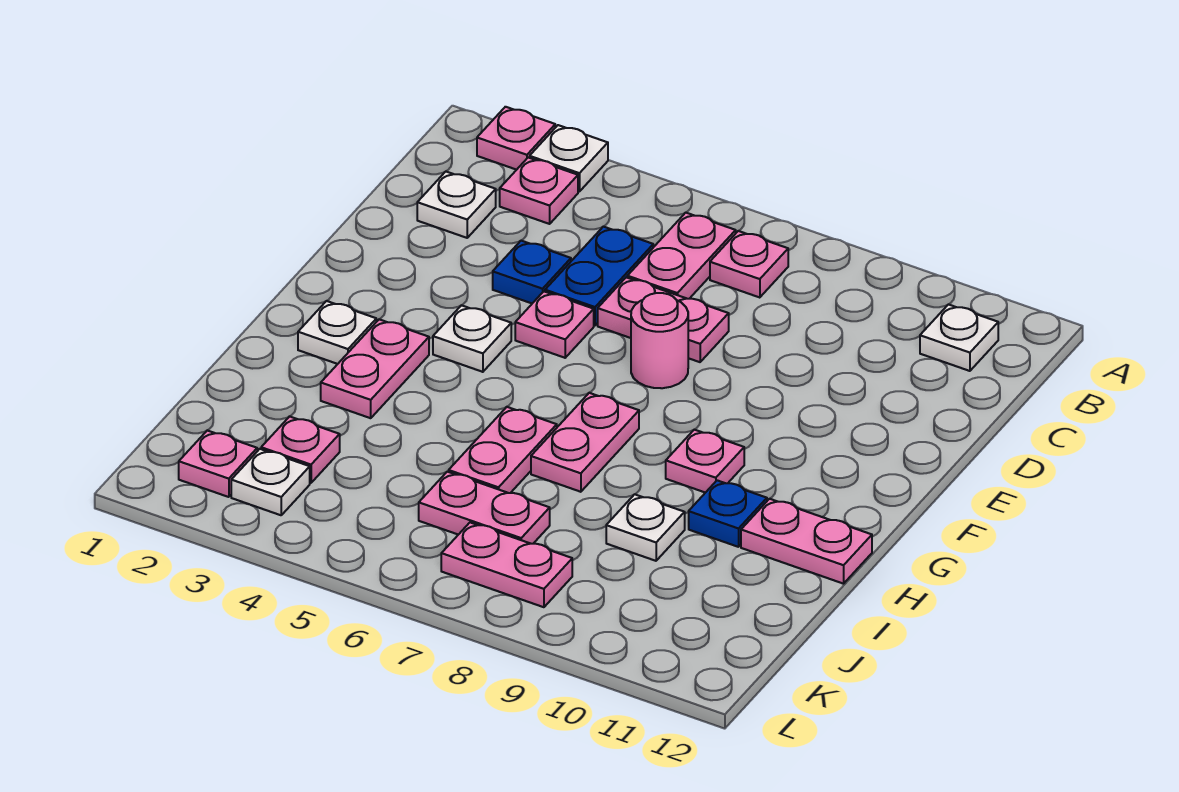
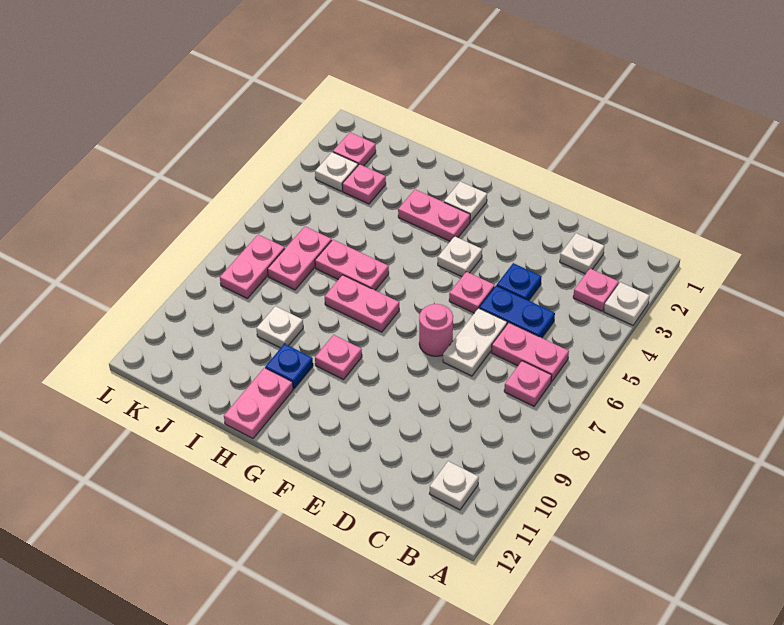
pink plate A2 level 1 -> none
pink plate D6:D7 level 1 -> white plate D6:D7 level 1

